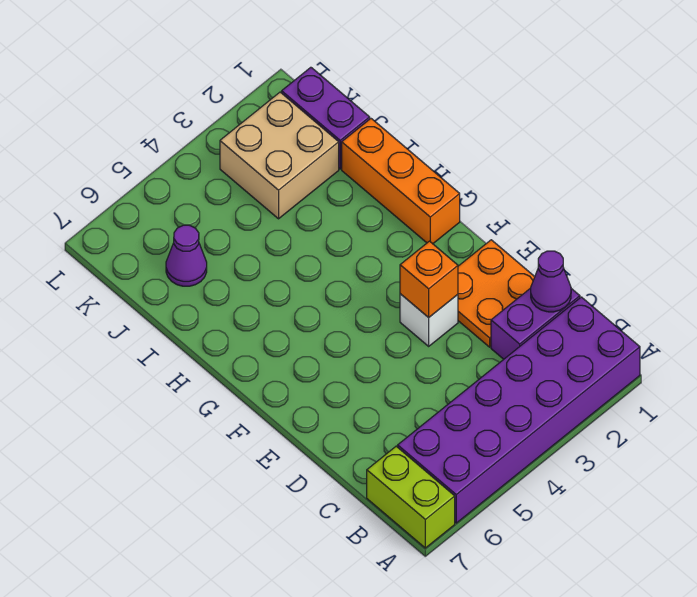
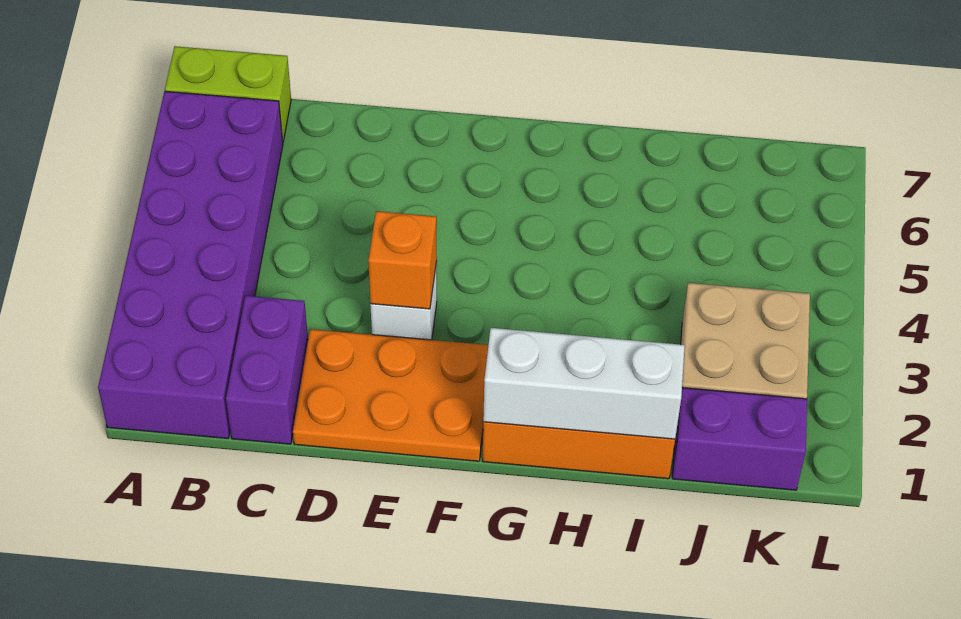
purple cone C1 level 2 -> none
orange plate D1:E2 level 1 -> orange plate D1:F2 level 1
none -> white brick G1:I1 level 2
purple cone J6 level 1 -> none

